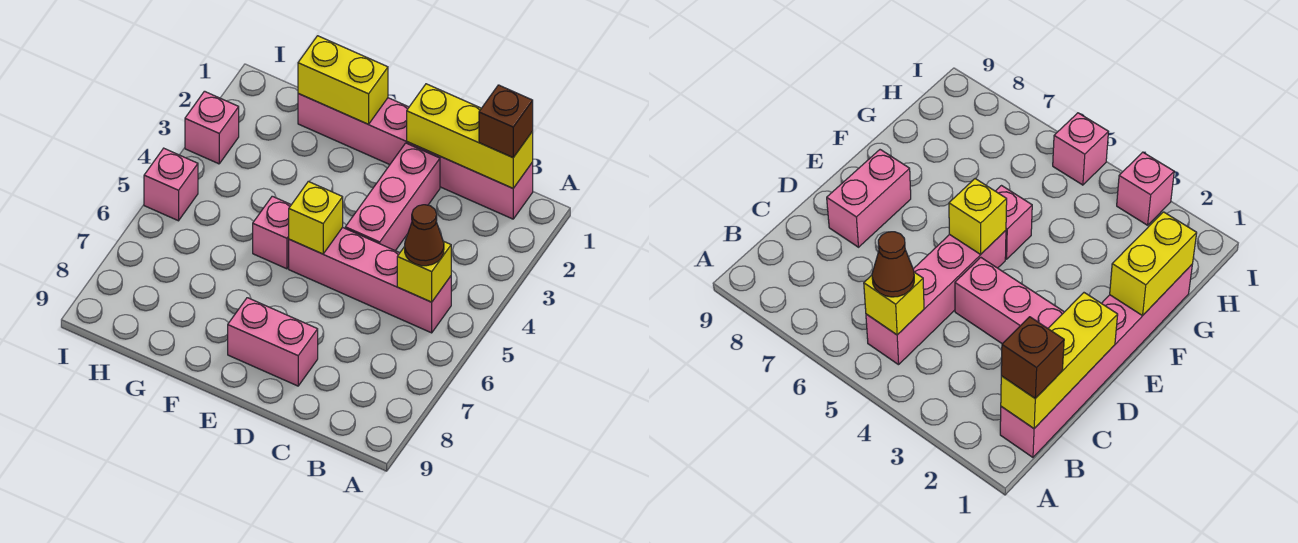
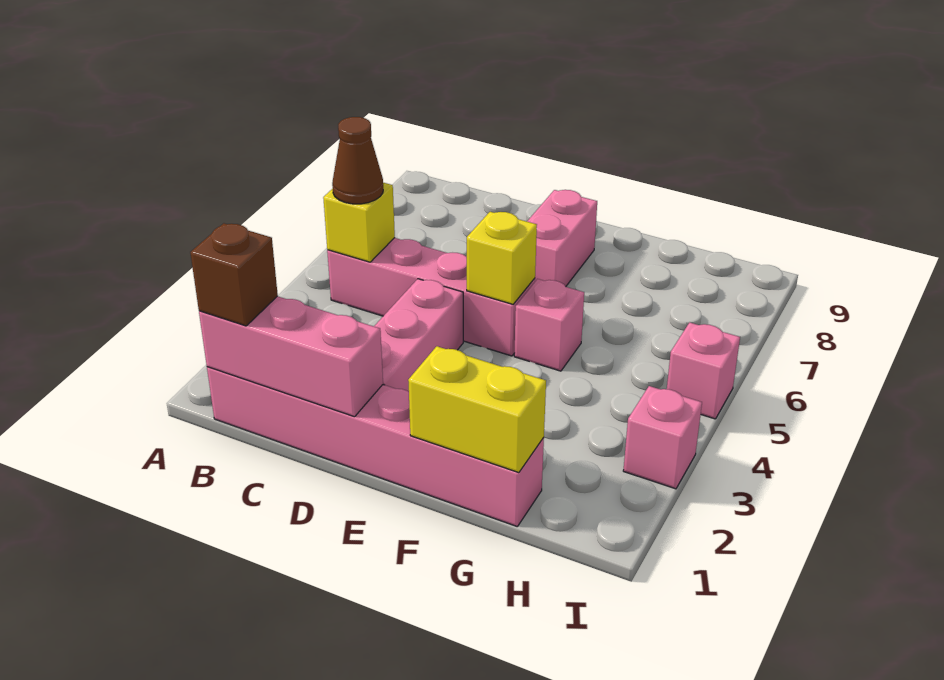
yellow brick B1:D1 level 2 -> pink brick B1:D1 level 2
pink brick D8:E8 level 1 -> pink brick E7:E8 level 1

